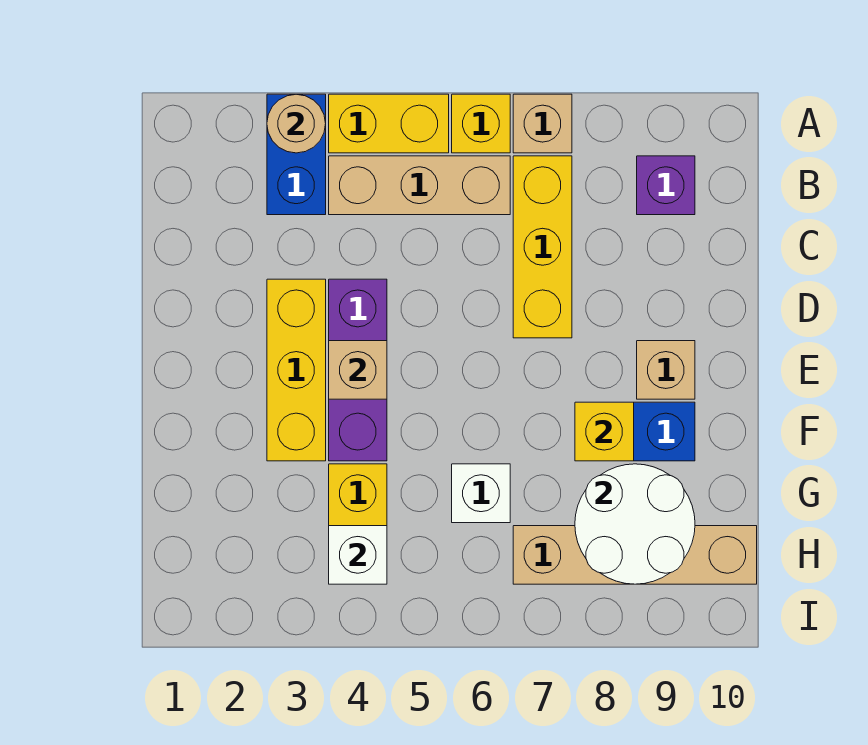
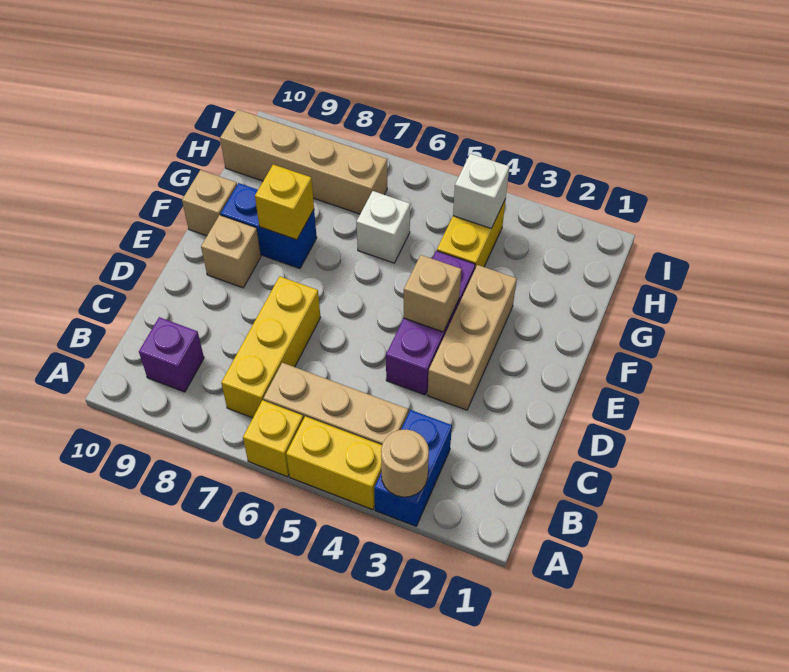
tan brick A7 level 1 -> tan brick F10 level 1
yellow brick D3:F3 level 1 -> tan brick D3:F3 level 1
white round brick G8:H9 level 2 -> none

